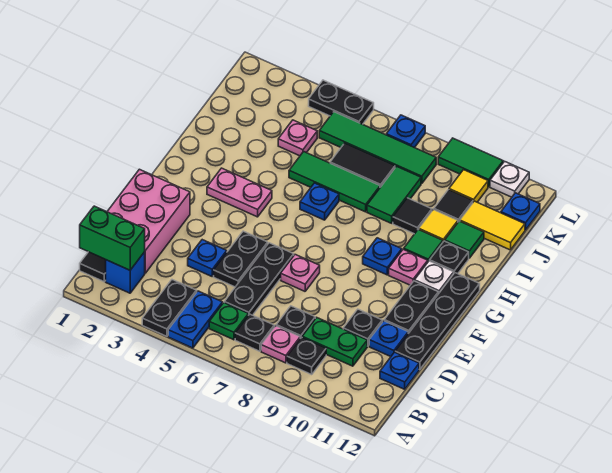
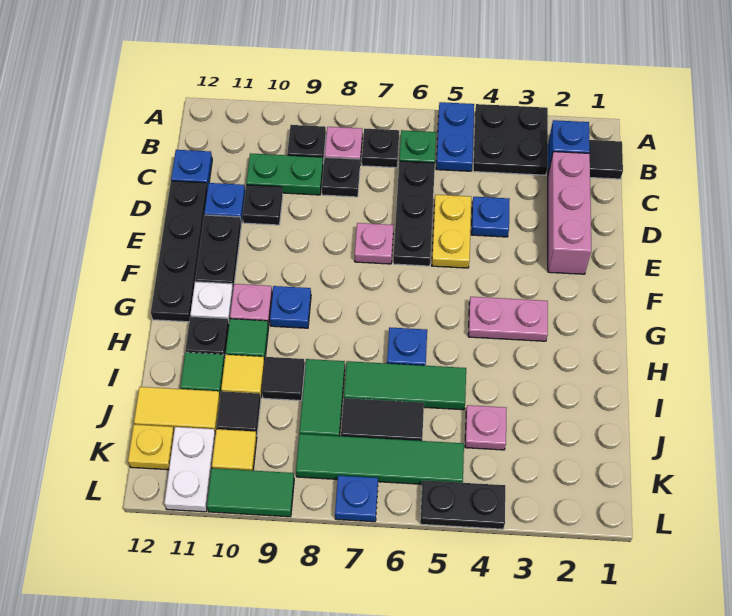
black plate A4:B4 level 1 -> black plate A3:B4 level 1
green brick B1:B2 level 2 -> none
pink brick C1:E2 level 1 -> pink brick C2:E2 level 1
black plate D5:E5 level 1 -> yellow plate D5:E5 level 1
blue plate K12 level 1 -> yellow plate K12 level 1
white plate L11 level 1 -> white plate K11:L11 level 1

